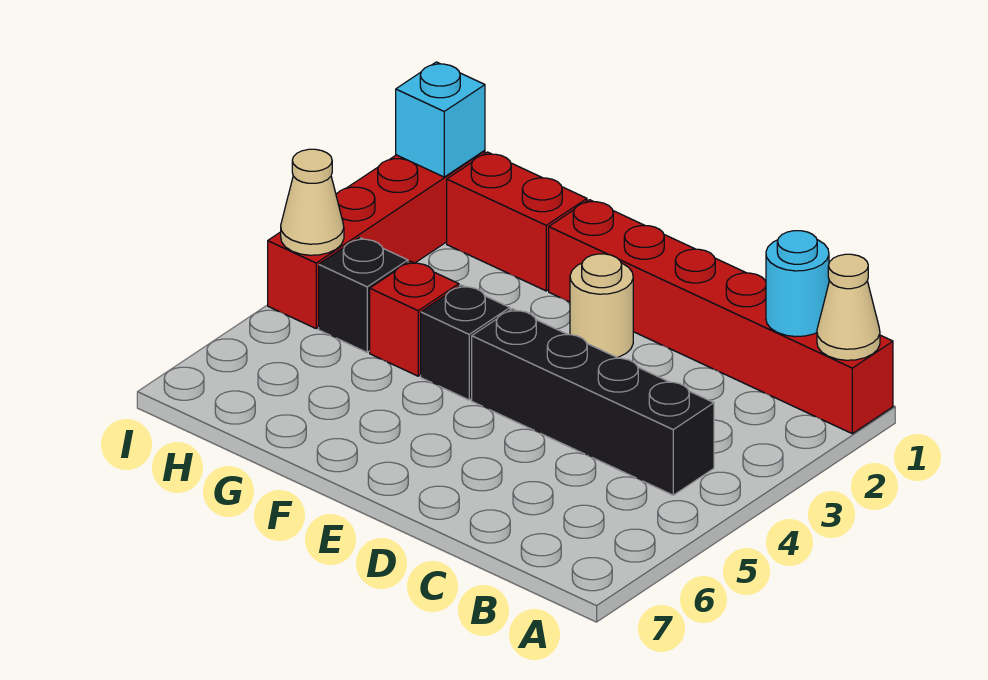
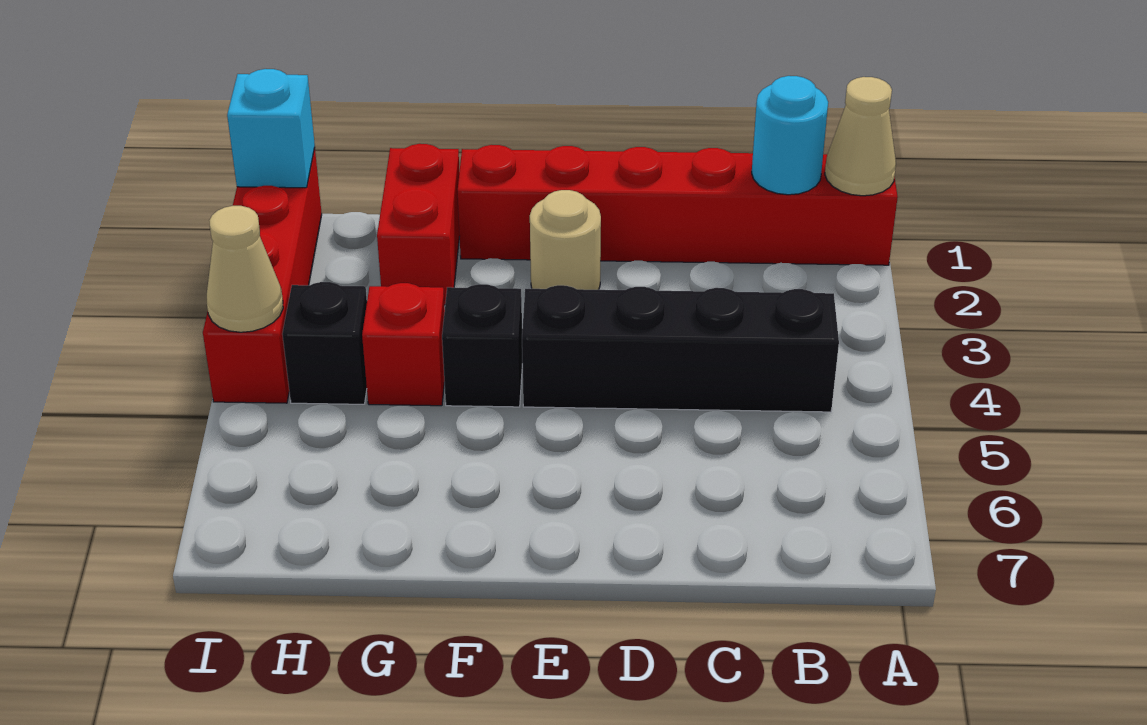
red brick G1:H1 level 1 -> red brick G1:G2 level 1

